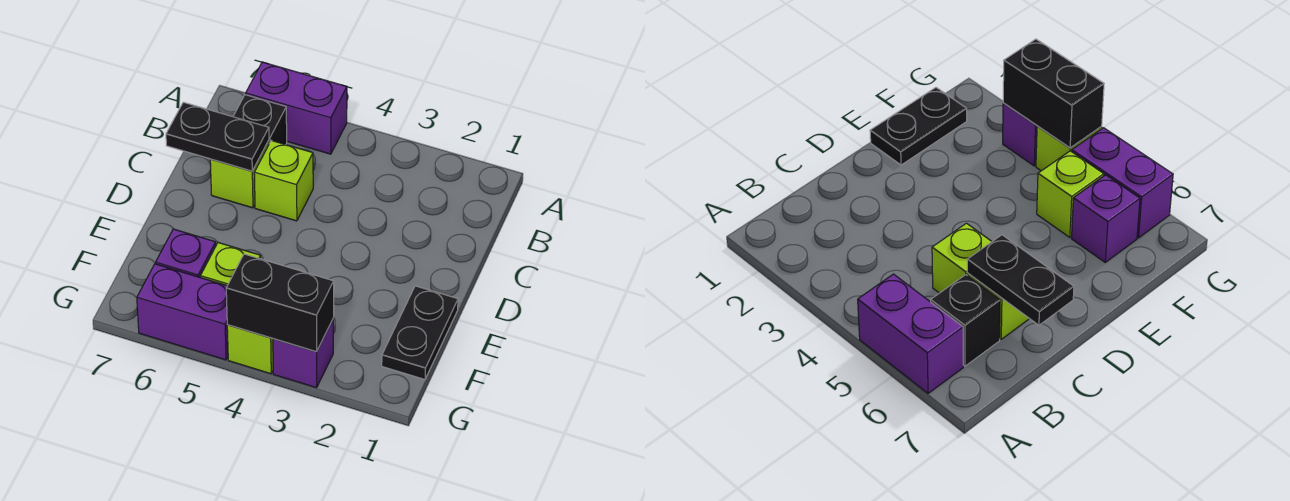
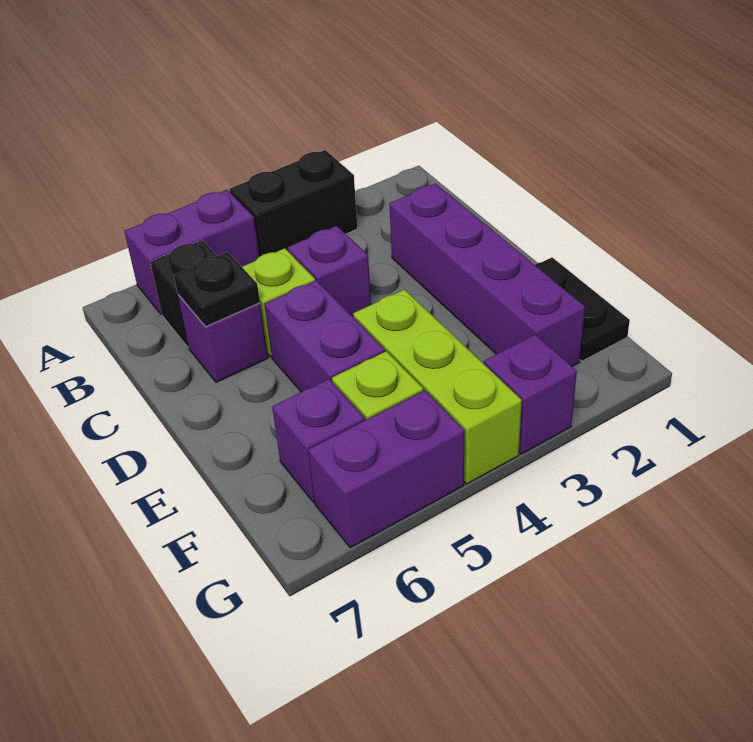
none -> purple brick C2:F2 level 1
none -> purple brick C4 level 1
lime brick C6 level 1 -> purple brick C6 level 1
black plate C6:C7 level 2 -> black plate C6 level 2
none -> purple brick D5:E5 level 1
black brick G3:G4 level 2 -> black brick A3:A4 level 1
lime brick G4 level 1 -> lime brick E4:G4 level 1

